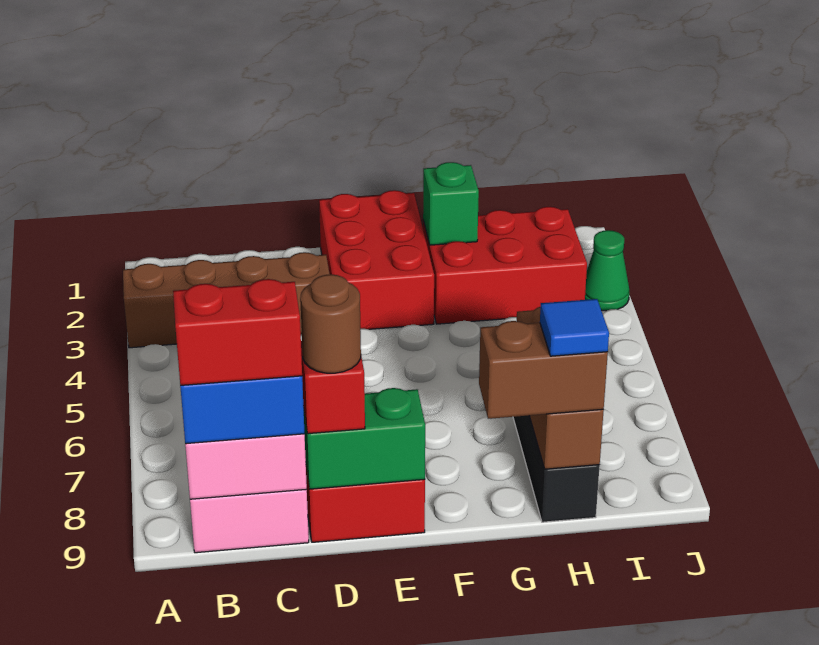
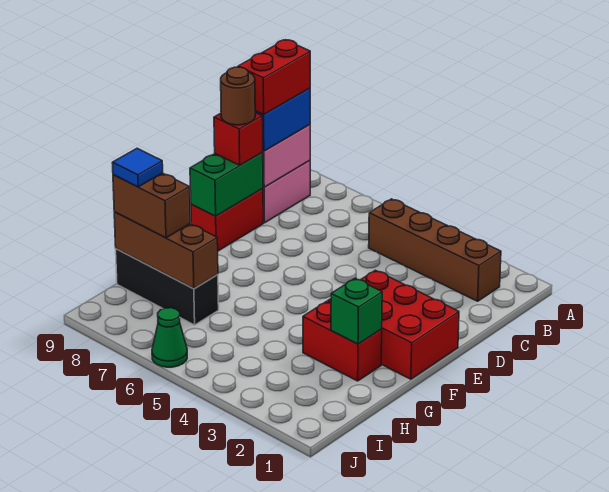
brown brick A3:D3 level 1 -> brown brick B2:B5 level 1
red brick G2:I3 level 1 -> red brick G2:G3 level 1
brown brick G9:H9 level 3 -> brown brick H8:H9 level 3
green cone J3 level 1 -> green cone J6 level 1

